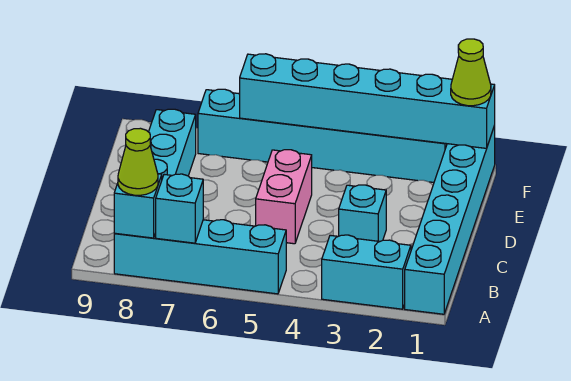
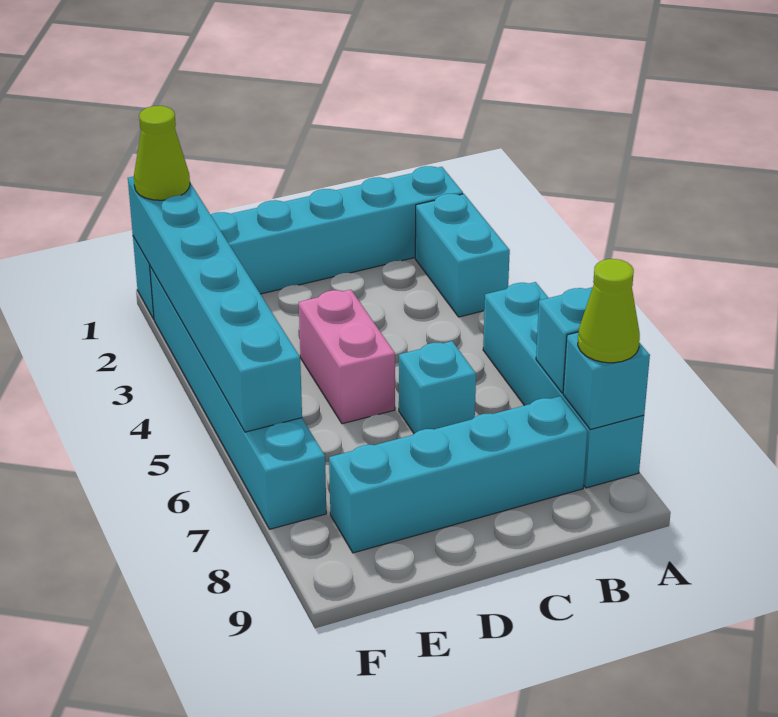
cyan brick C3 level 1 -> cyan brick C6 level 1
pink brick C5:D5 level 1 -> pink brick D4:D5 level 1

